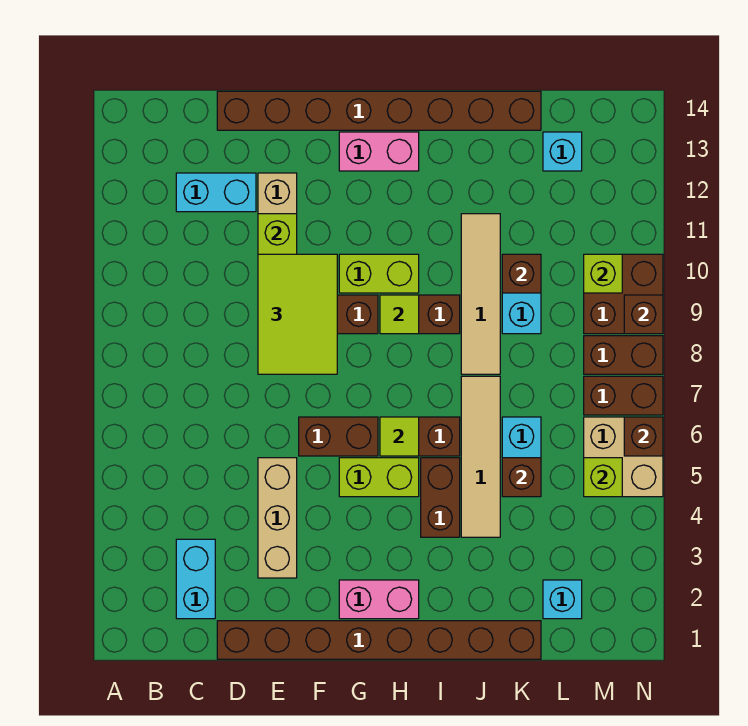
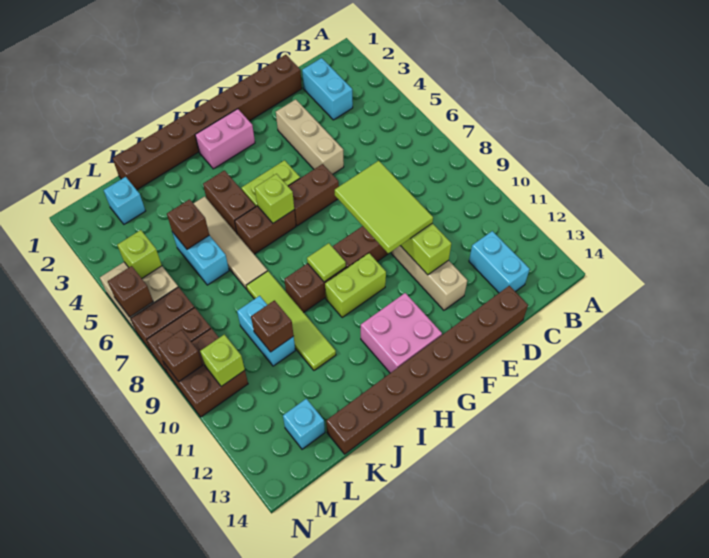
cyan brick C12:D12 level 1 -> cyan brick C12:C13 level 1
pink brick G13:H13 level 1 -> pink brick G12:H13 level 1
lime tile H6 level 2 -> lime brick H6 level 2
tan tile J8:J11 level 1 -> lime tile J8:J11 level 1

